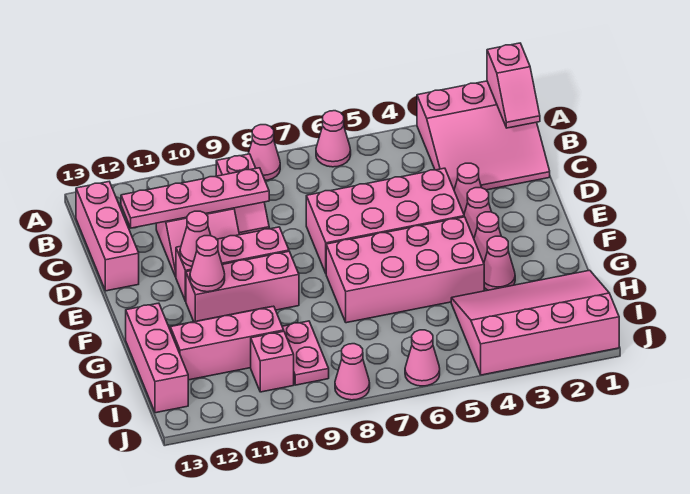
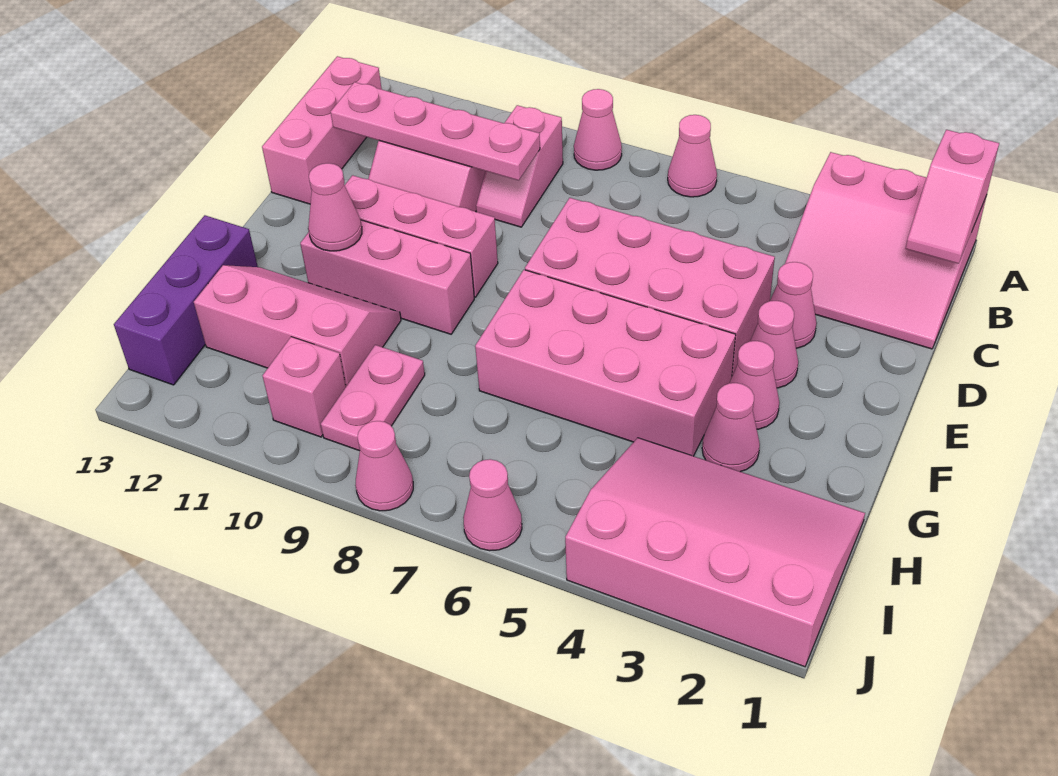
pink cone E11 level 2 -> none
pink brick G13:I13 level 1 -> purple brick G13:I13 level 1

